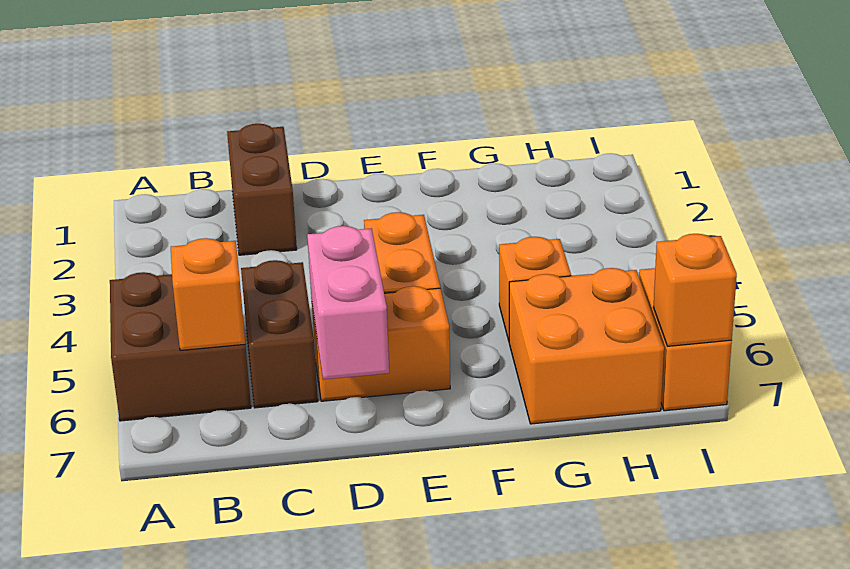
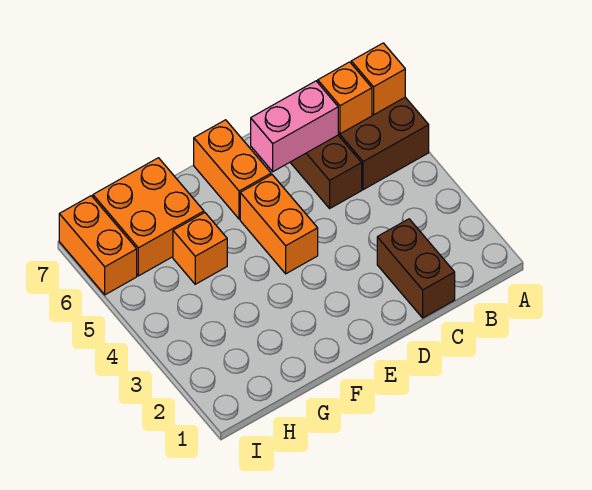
orange brick D6:E6 level 1 -> orange brick E6:E7 level 1
pink brick D6:D7 level 2 -> pink brick C6:D6 level 2
orange brick I7 level 2 -> orange brick A6 level 2

